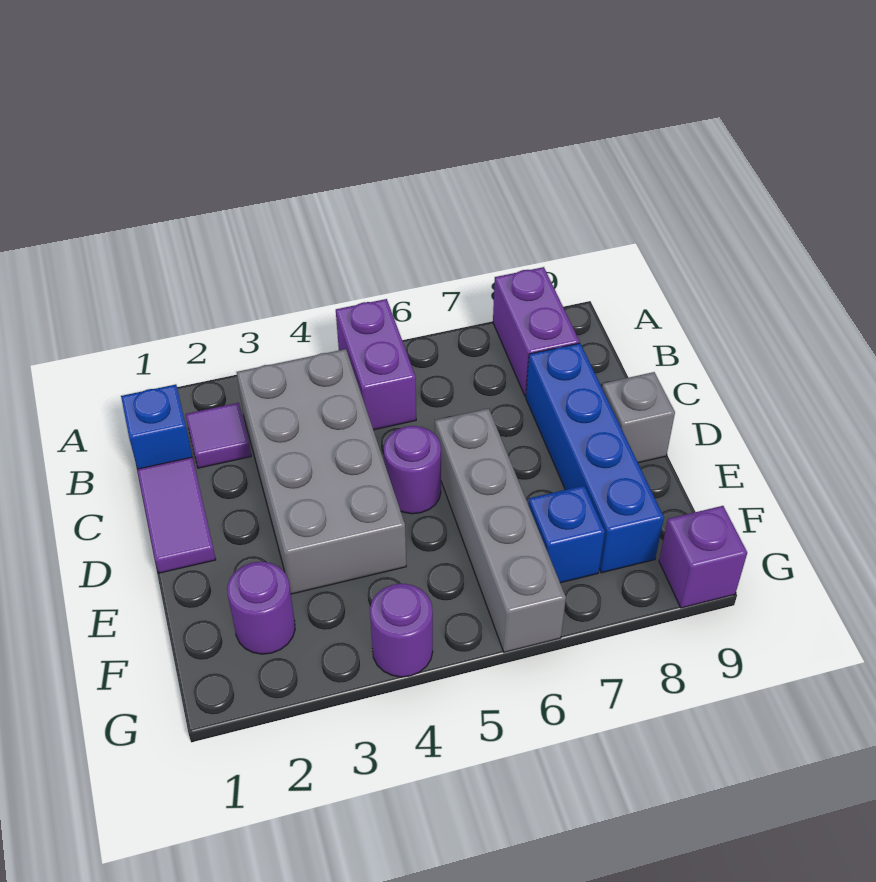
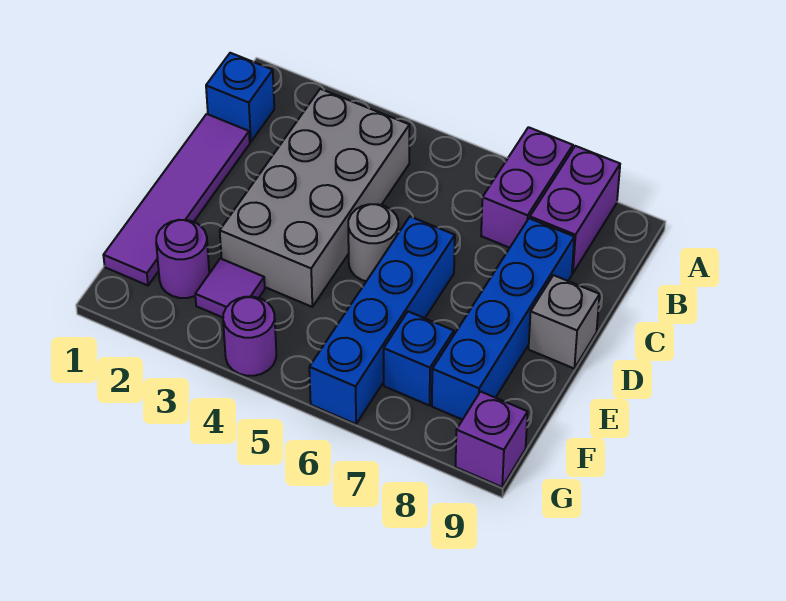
purple brick A5:B5 level 1 -> purple brick A7:B7 level 1
purple tile B2 level 1 -> purple tile F3 level 1
purple tile C1:D1 level 1 -> purple tile C1:F1 level 1
purple round brick D5 level 1 -> grey round brick D5 level 1
grey brick D6:G6 level 1 -> blue brick D6:G6 level 1

